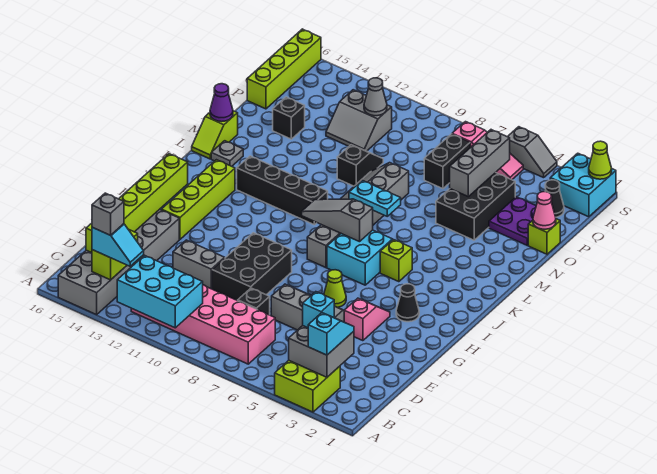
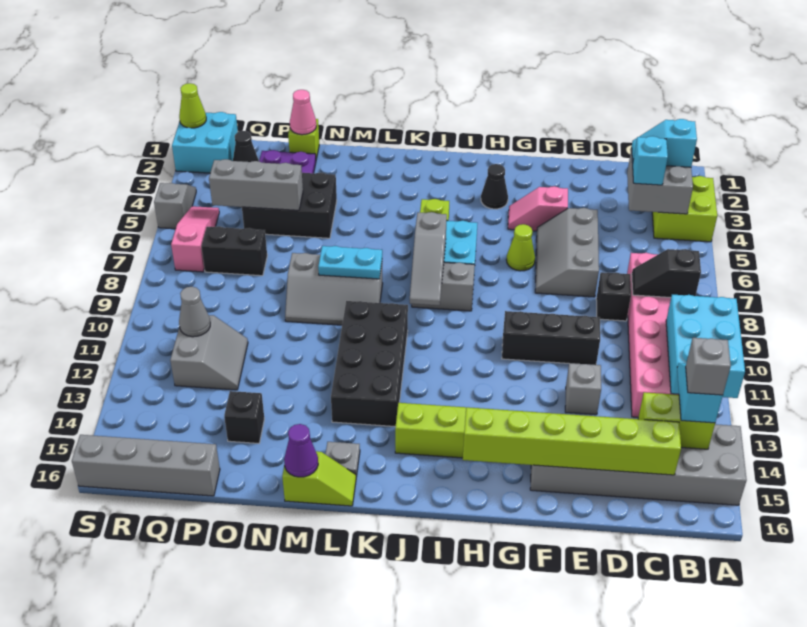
black brick E9:G10 level 1 -> black brick E10:G10 level 1
grey brick E11:E12 level 1 -> grey brick E12 level 1
black brick K10:K13 level 1 -> black brick K10:L13 level 1
cyan plate L7:L8 level 2 -> cyan plate L8:M8 level 2
black slope N10:O10 level 1 top N -> black slope B8:C8 level 2 top B
lime brick P16:S16 level 1 -> grey brick P16:S16 level 1

